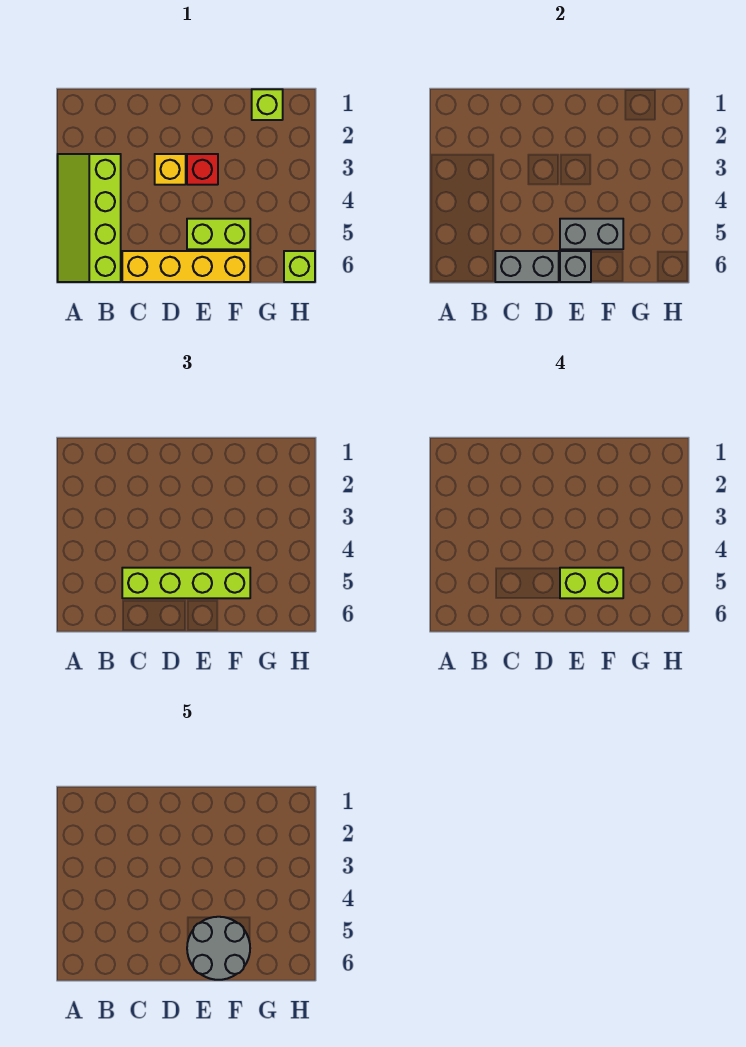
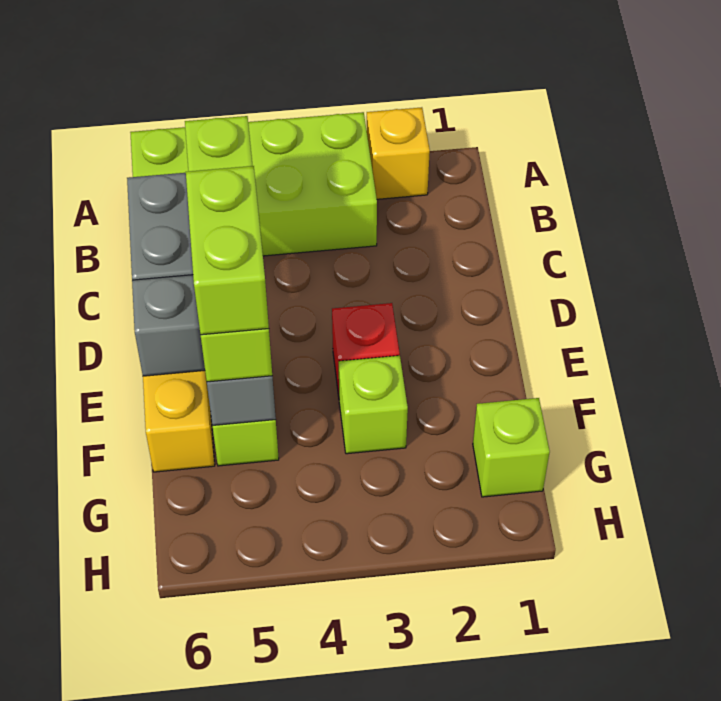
lime slope A3:B6 level 1 top B -> lime brick A3:B6 level 1
yellow brick D3 level 1 -> yellow brick A2 level 1
grey round brick E5:F6 level 5 -> none
lime brick H6 level 1 -> lime brick F3 level 1

